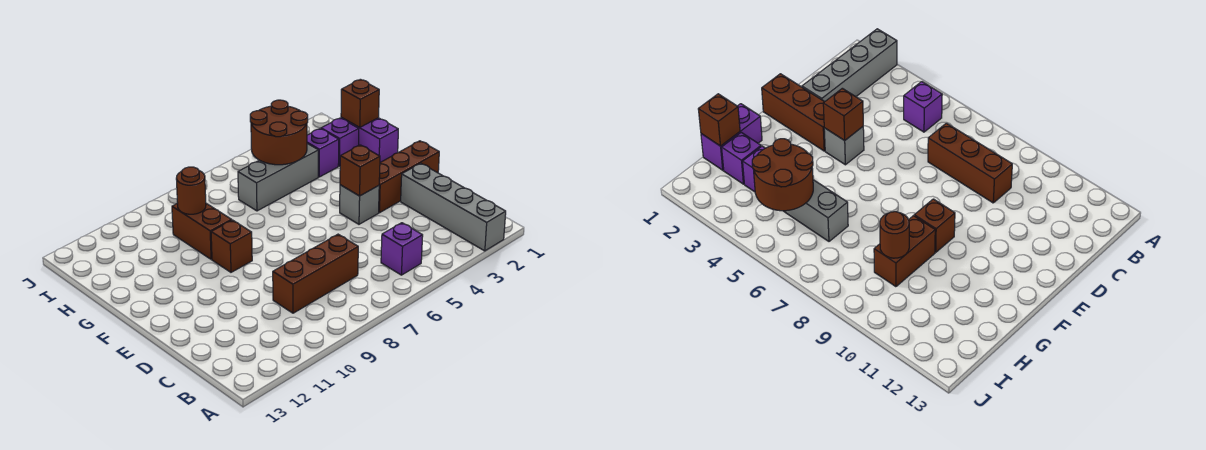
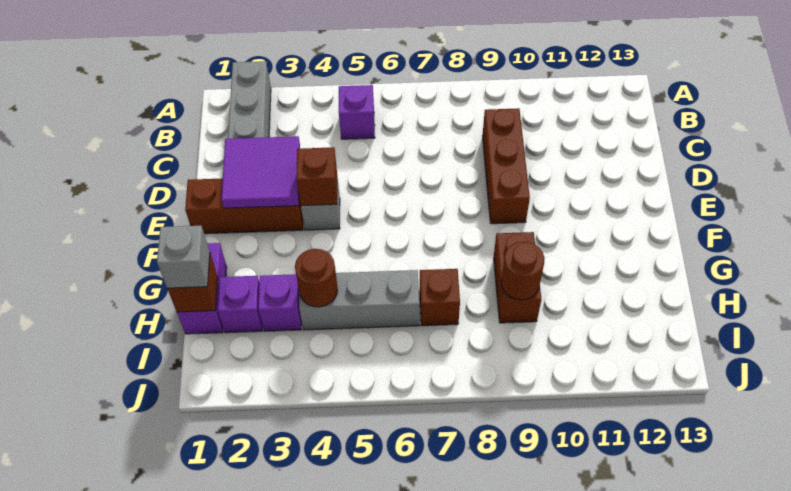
brown brick C7:C9 level 1 -> brown brick C9:E9 level 1
none -> purple tile D2:E3 level 2
brown brick F9 level 1 -> brown brick H7 level 1
none -> grey brick H1 level 3
brown round brick H4:I5 level 2 -> brown round brick H4 level 2

